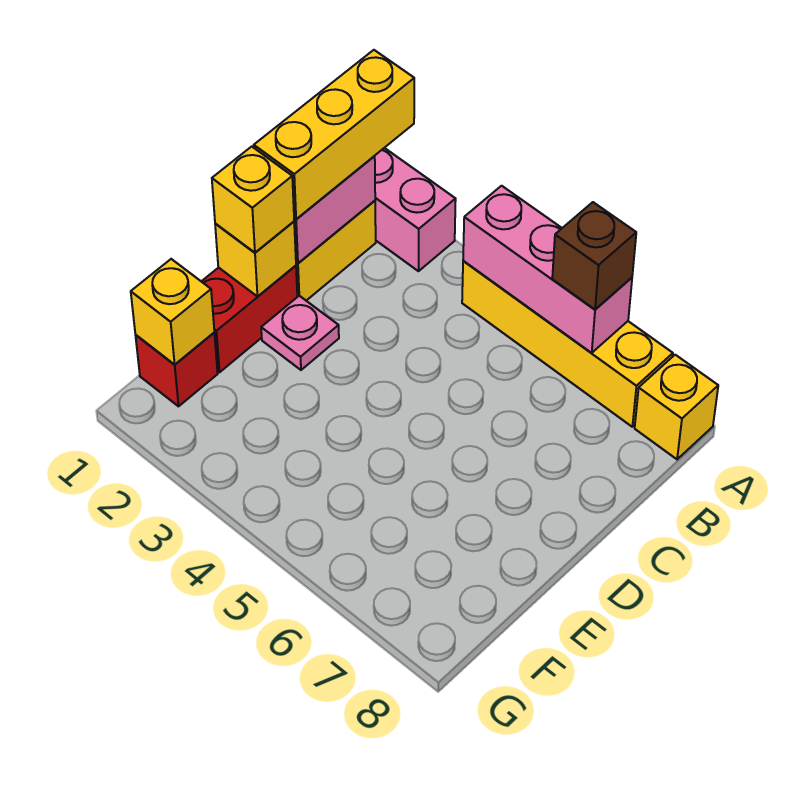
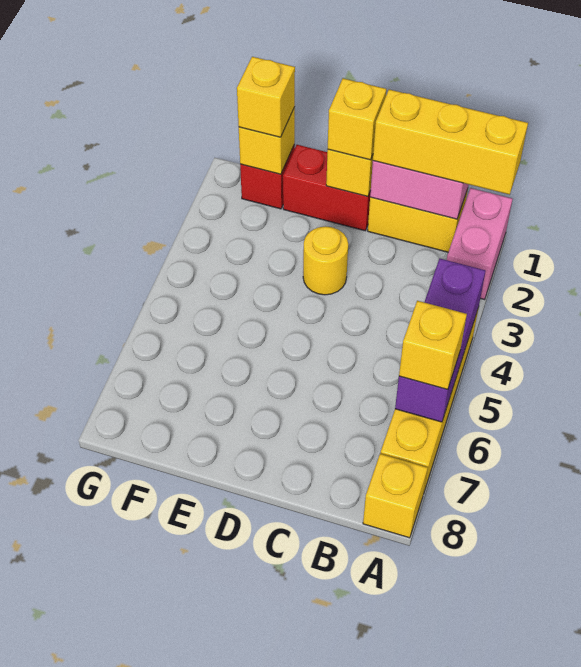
pink brick A4:A6 level 2 -> purple brick A4:A6 level 2
brown brick A6 level 3 -> yellow brick A6 level 3
pink plate D2 level 1 -> none
none -> yellow round brick D3 level 1
none -> yellow brick F1 level 3

